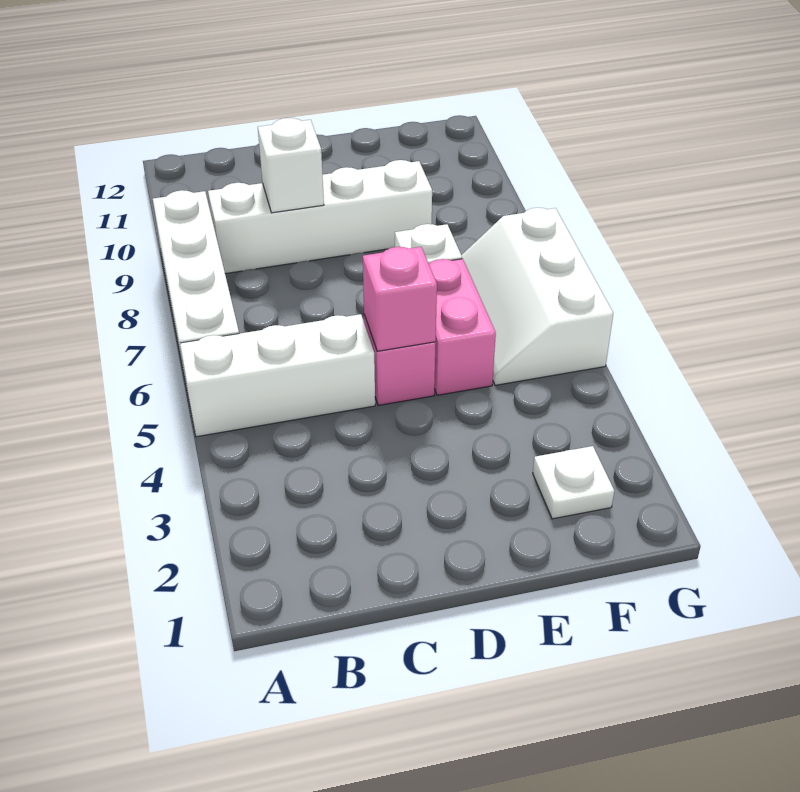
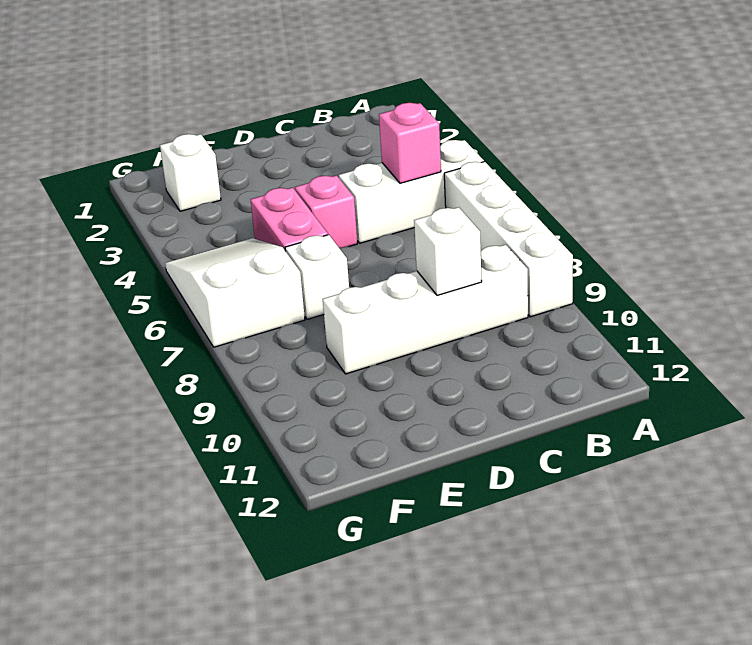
pink brick D5 level 2 -> pink brick B5 level 2
white plate F2 level 1 -> white brick F2 level 1
white slope F5:G7 level 1 top G -> white slope F5:G7 level 1 top 7

